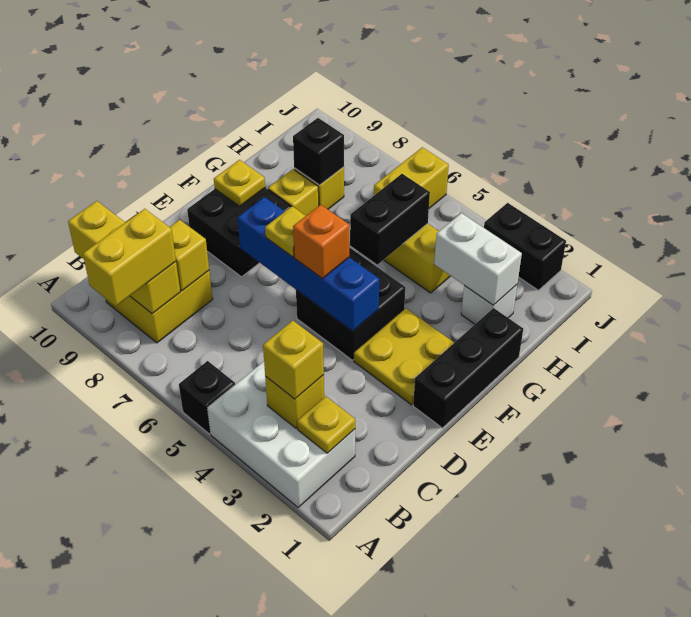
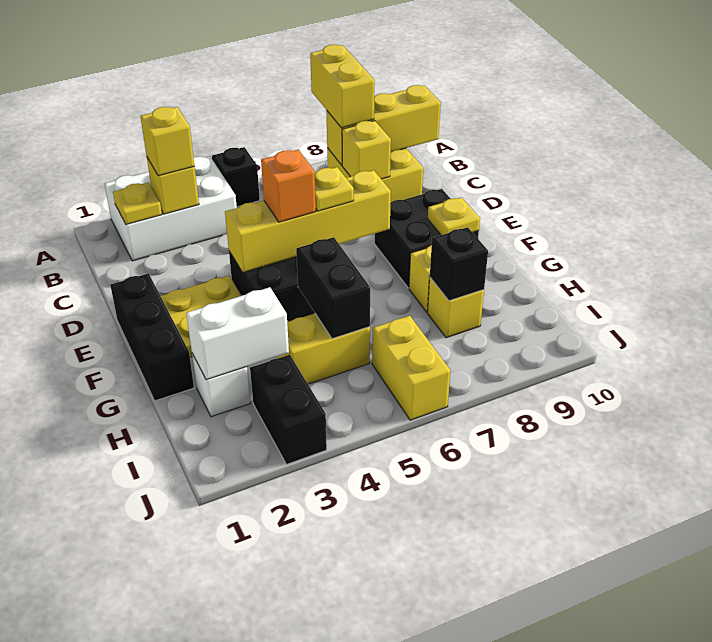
blue brick E4:E7 level 2 -> yellow brick E4:E7 level 2
black brick J2:J3 level 1 -> black brick I3:J3 level 1

